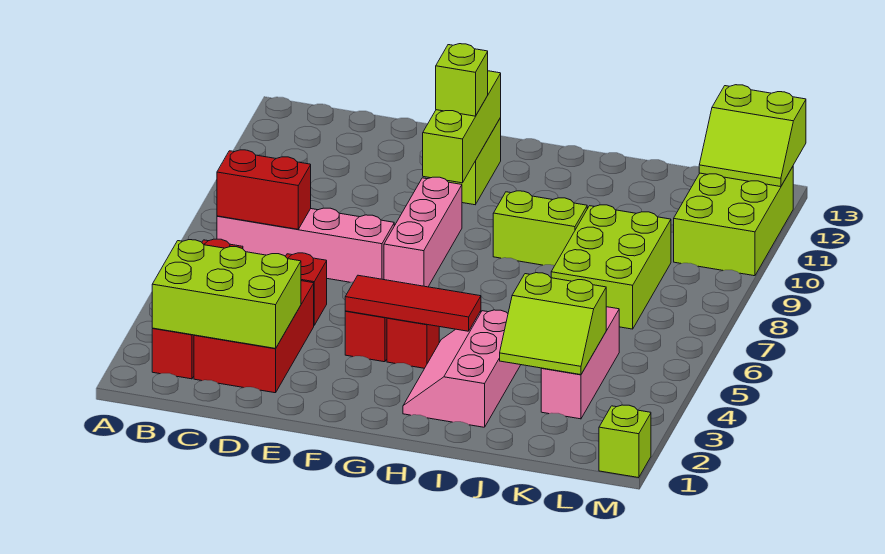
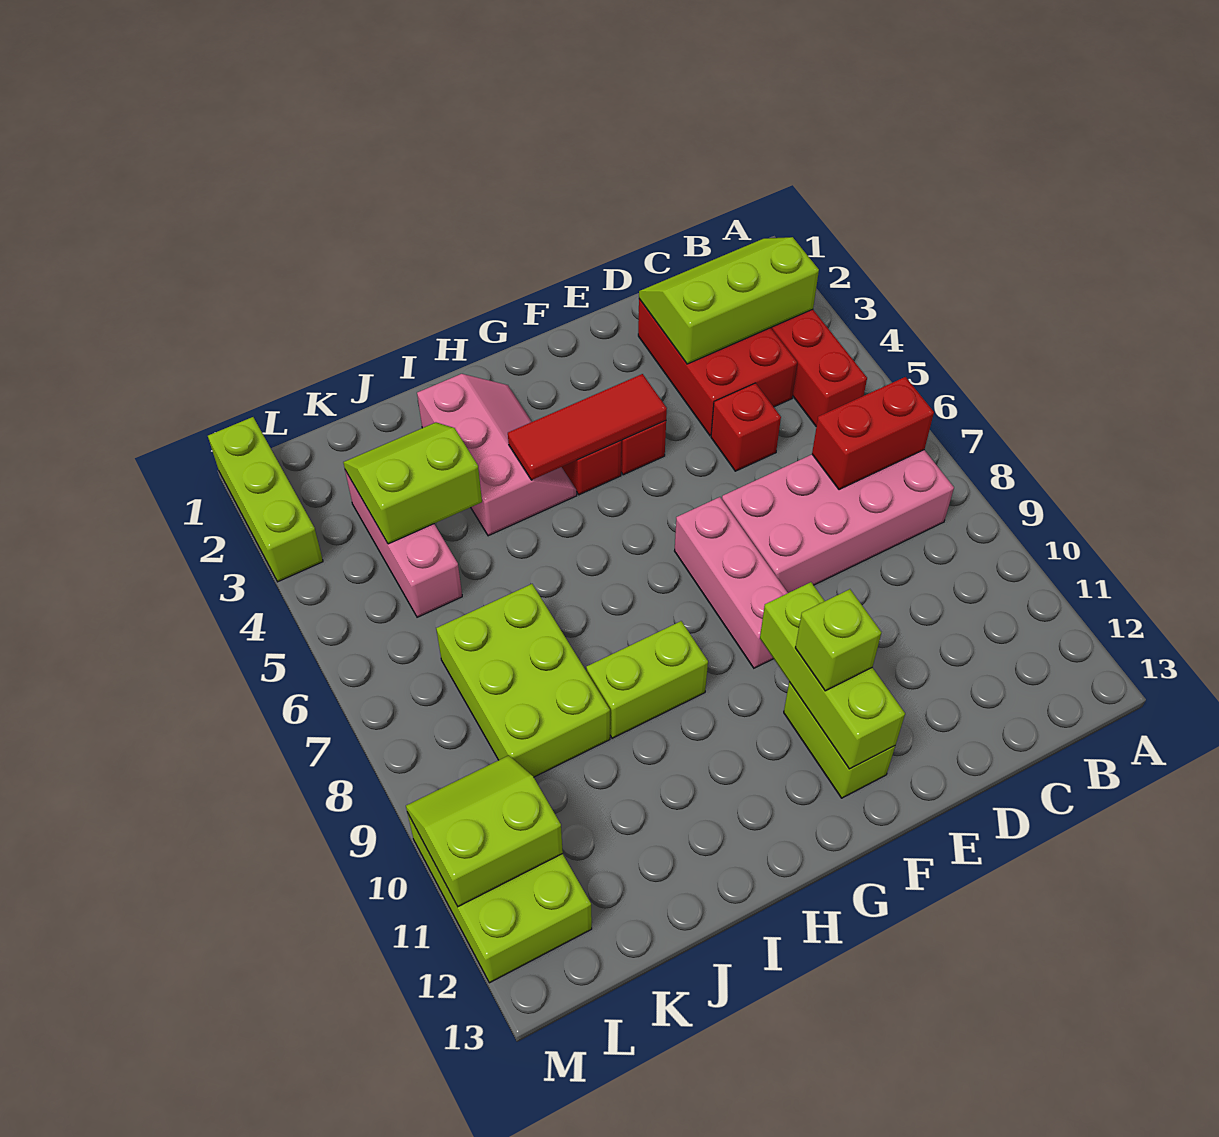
lime brick B2:D3 level 2 -> lime slope B2:D3 level 2 top 3
pink brick B7:E7 level 1 -> pink brick B7:E8 level 1
lime slope L12:M13 level 2 top 13 -> lime slope L10:M11 level 2 top 11
lime brick M1 level 1 -> lime brick M1:M3 level 1

